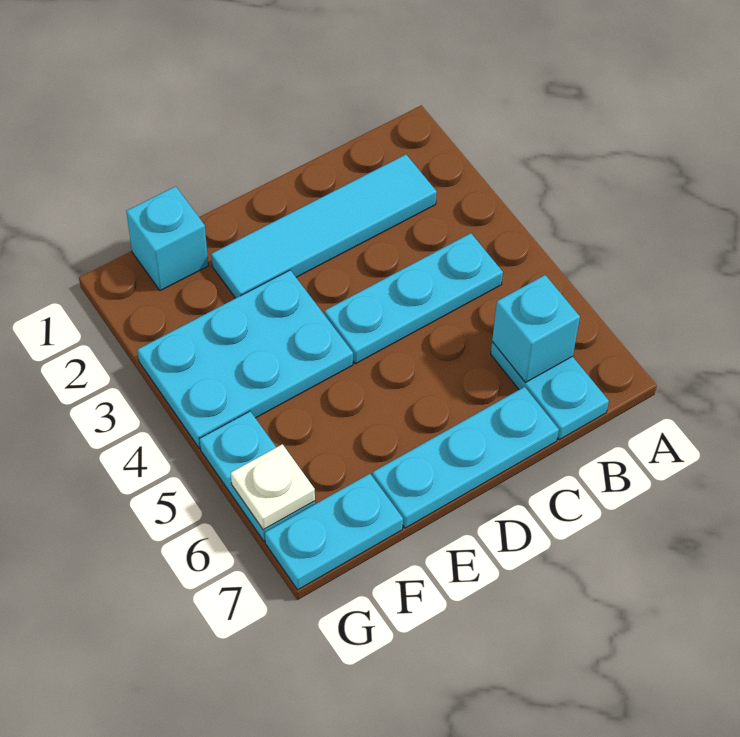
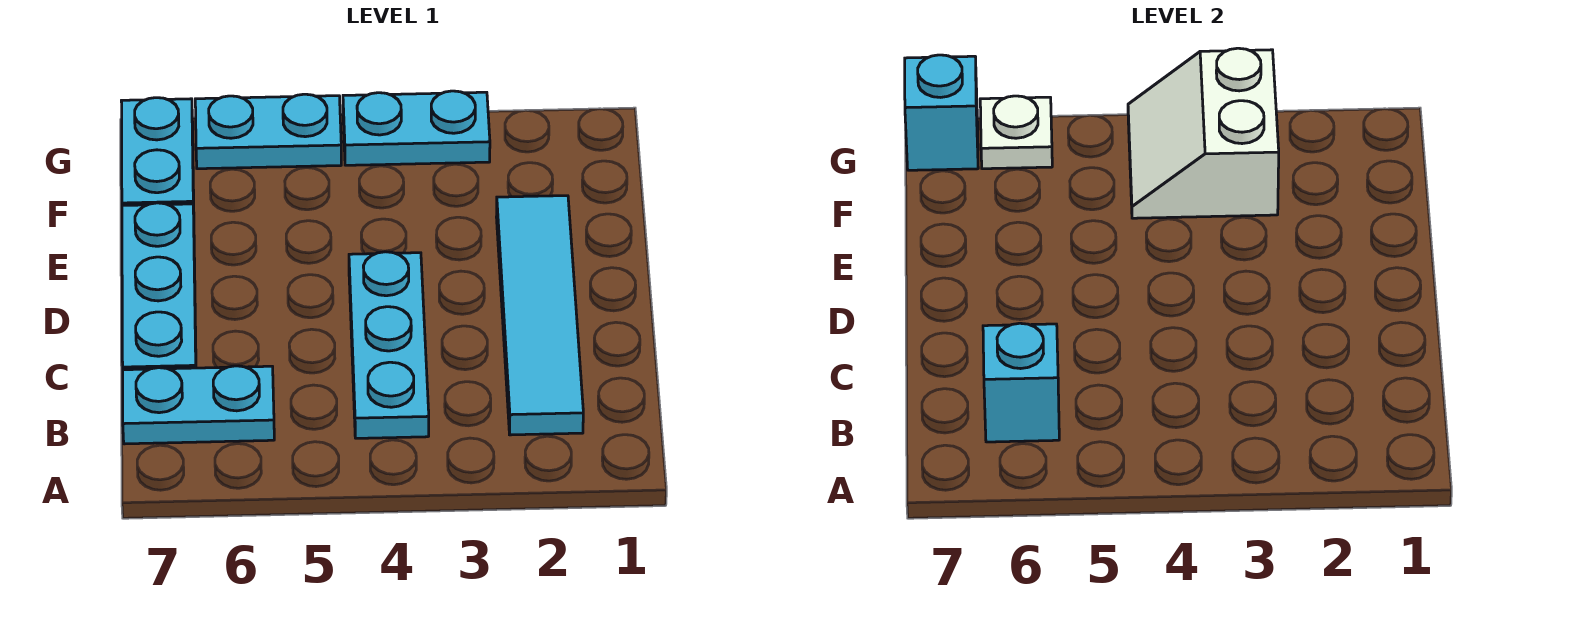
cyan plate E3:G4 level 1 -> cyan plate G3:G4 level 1
cyan brick F1 level 1 -> cyan brick G7 level 2
none -> white slope F3:G4 level 2 top 3

